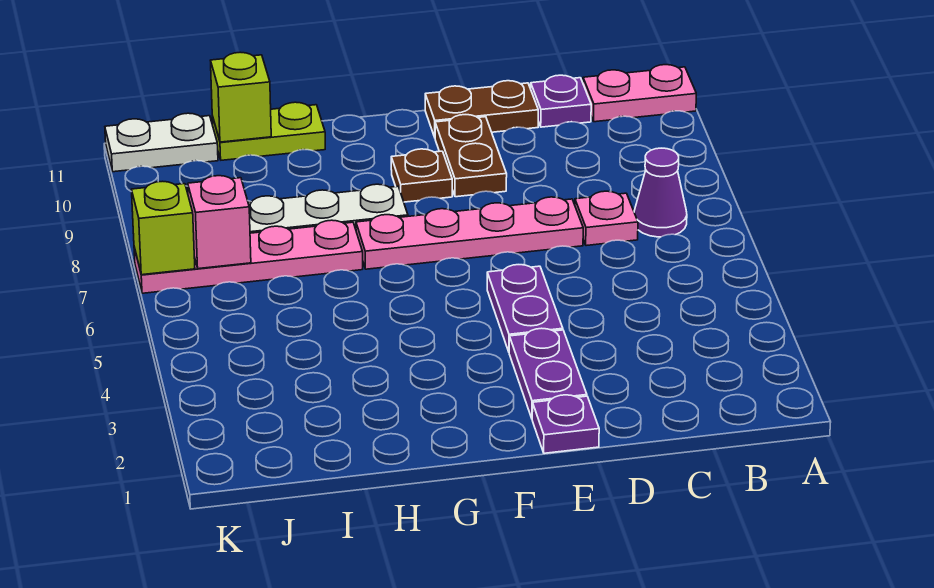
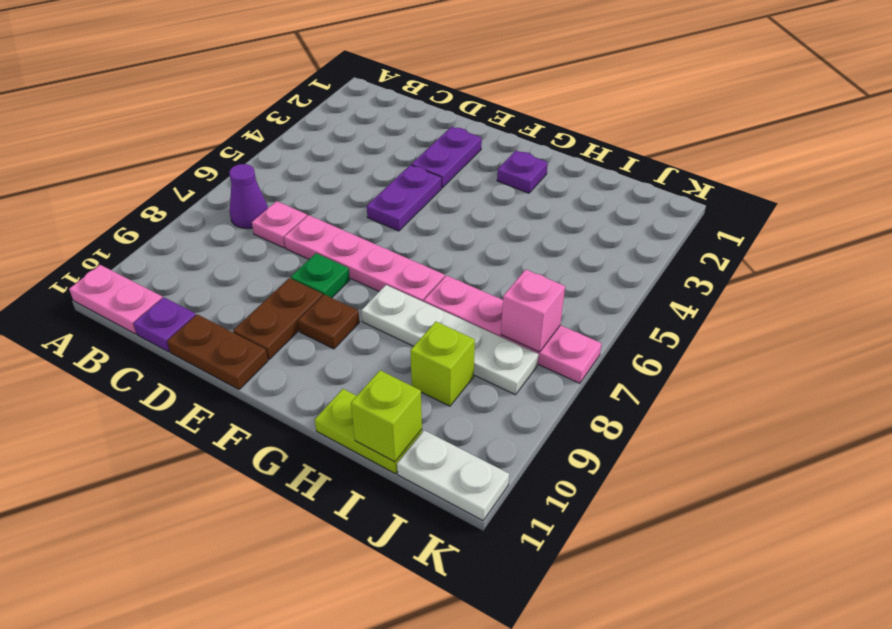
purple plate E1 level 1 -> purple plate G2 level 1
none -> green plate E8 level 1
lime brick K7 level 2 -> lime brick I9 level 1

